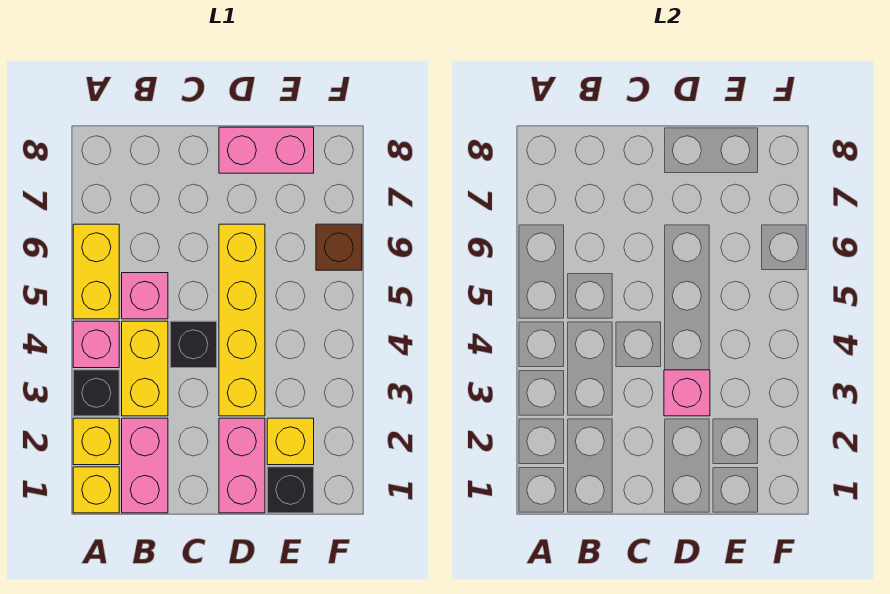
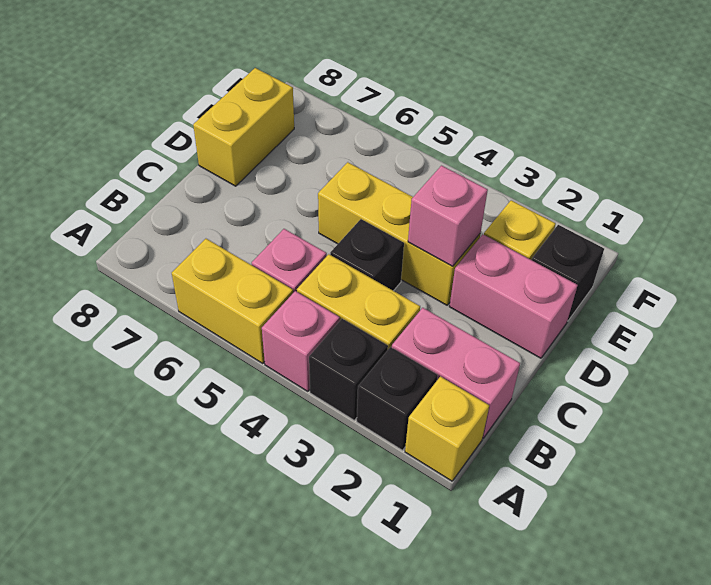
yellow brick A2 level 1 -> black brick A2 level 1
yellow brick D3:D6 level 1 -> yellow brick D3:D5 level 1
pink brick D8:E8 level 1 -> yellow brick D8:E8 level 1
brown brick F6 level 1 -> none

